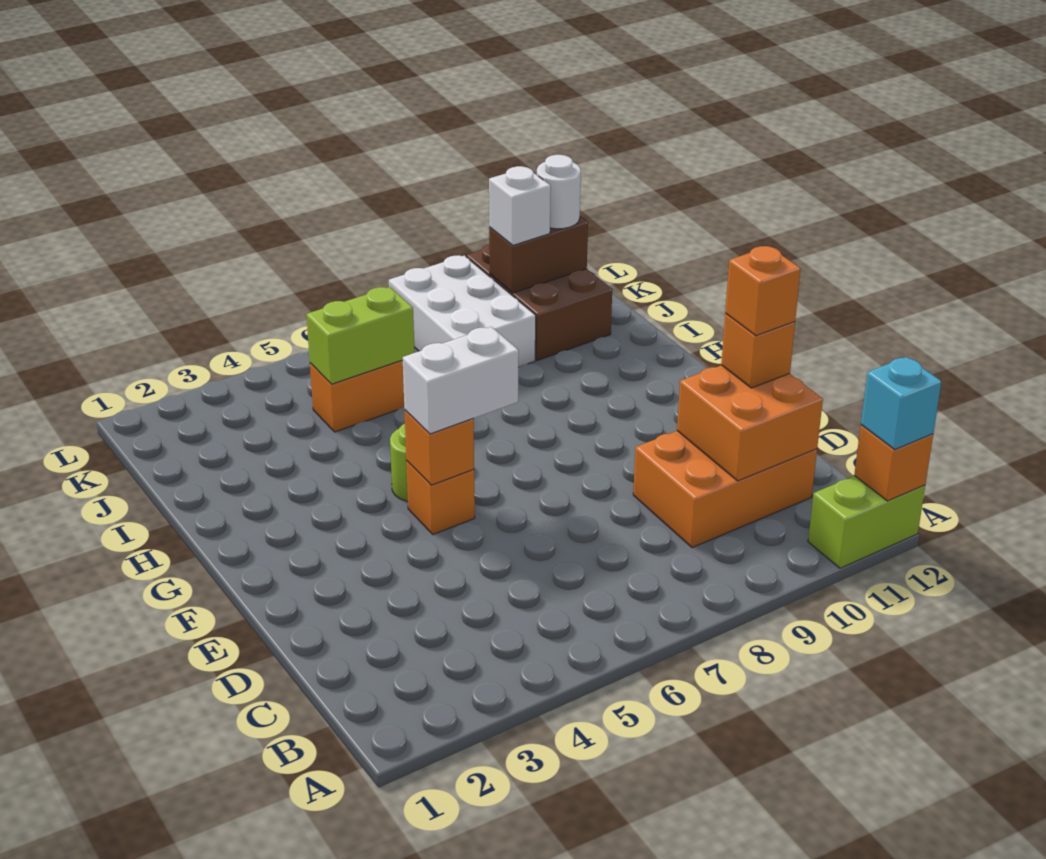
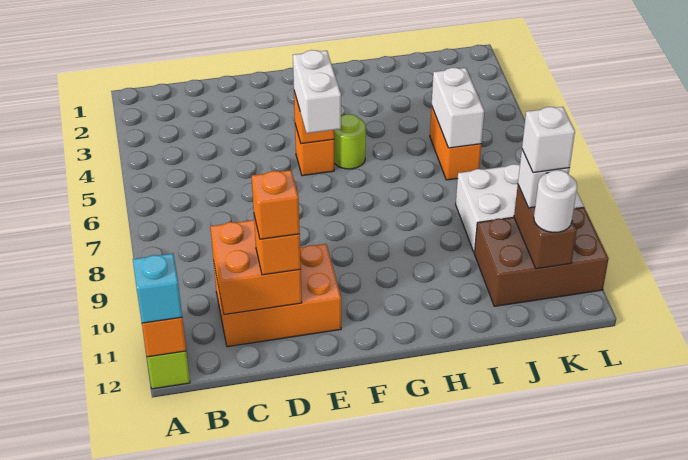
orange brick C9:D11 level 1 -> orange brick C10:E11 level 1
lime brick J5:J6 level 2 -> white brick J5:J6 level 2
none -> white brick K10 level 4

